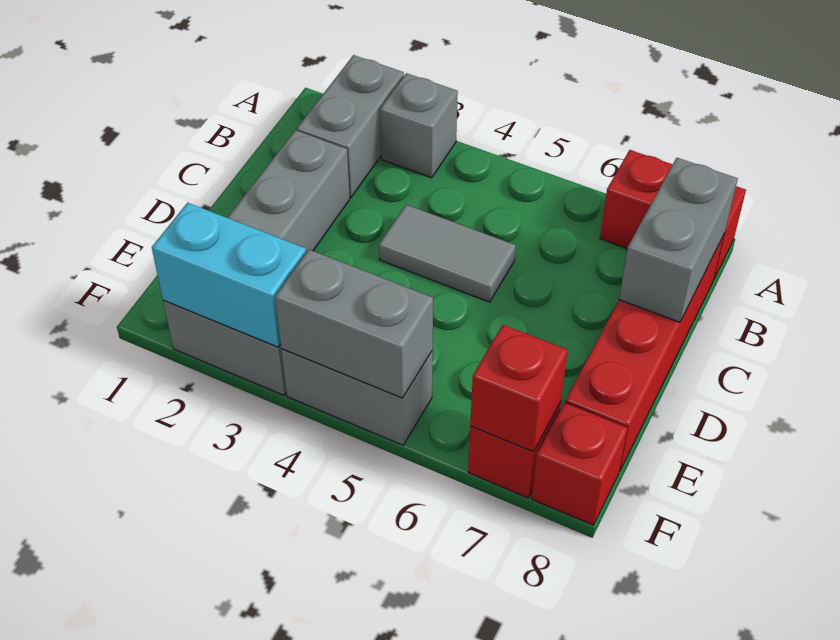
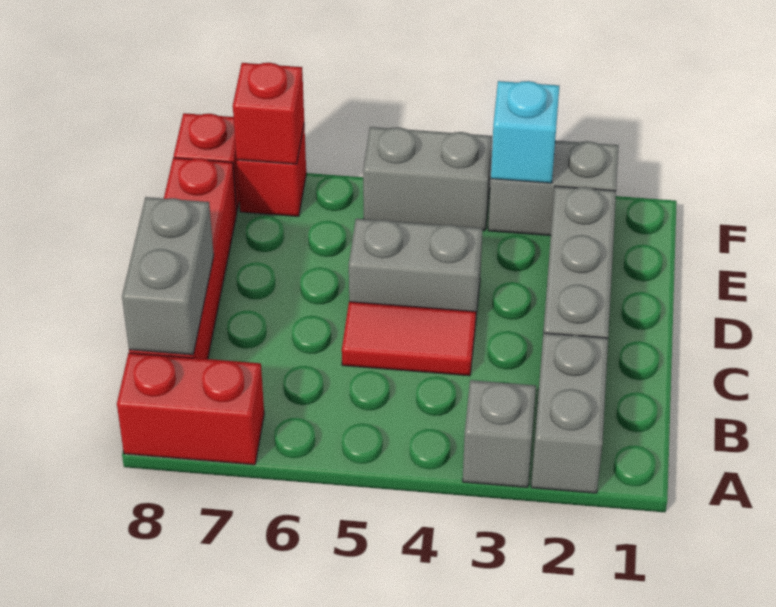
grey tile C4:C5 level 1 -> red tile C4:C5 level 1
cyan brick F2:F3 level 2 -> cyan brick F3 level 2
grey brick F4:F5 level 2 -> grey brick D4:D5 level 1

